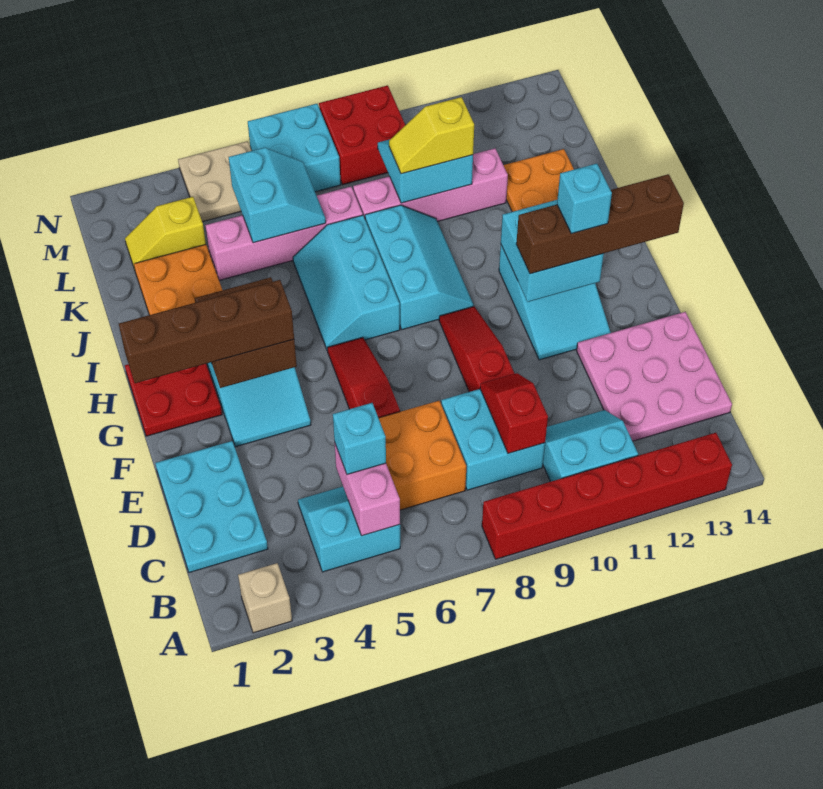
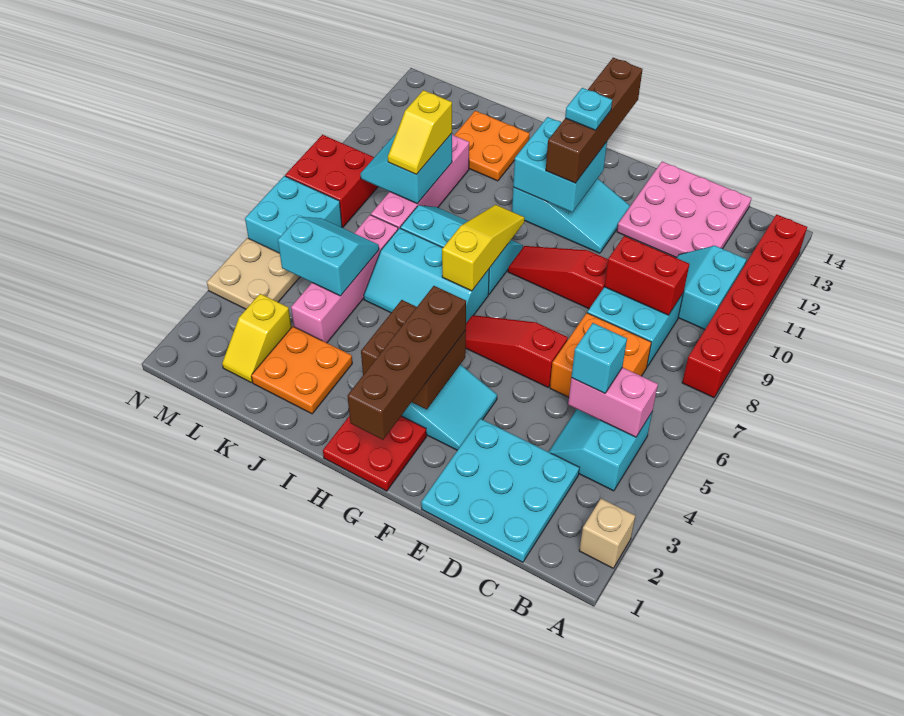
cyan plate C1:E2 level 1 -> cyan plate C1:E3 level 1
red slope C9:D9 level 2 top C -> red brick C9:D9 level 2
cyan brick G12 level 4 -> cyan plate G12 level 4
none -> yellow slope H7:H9 level 2 top 7

